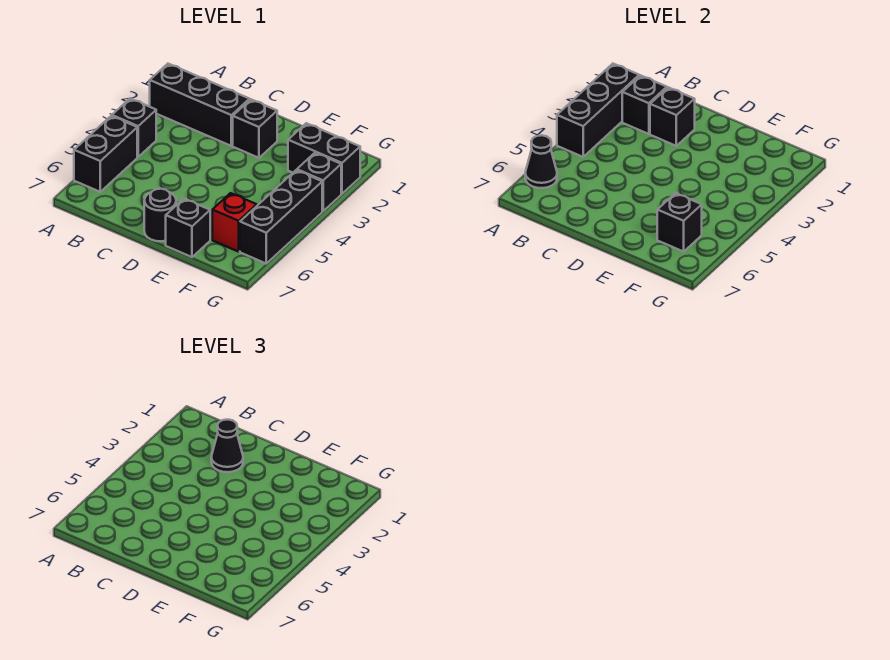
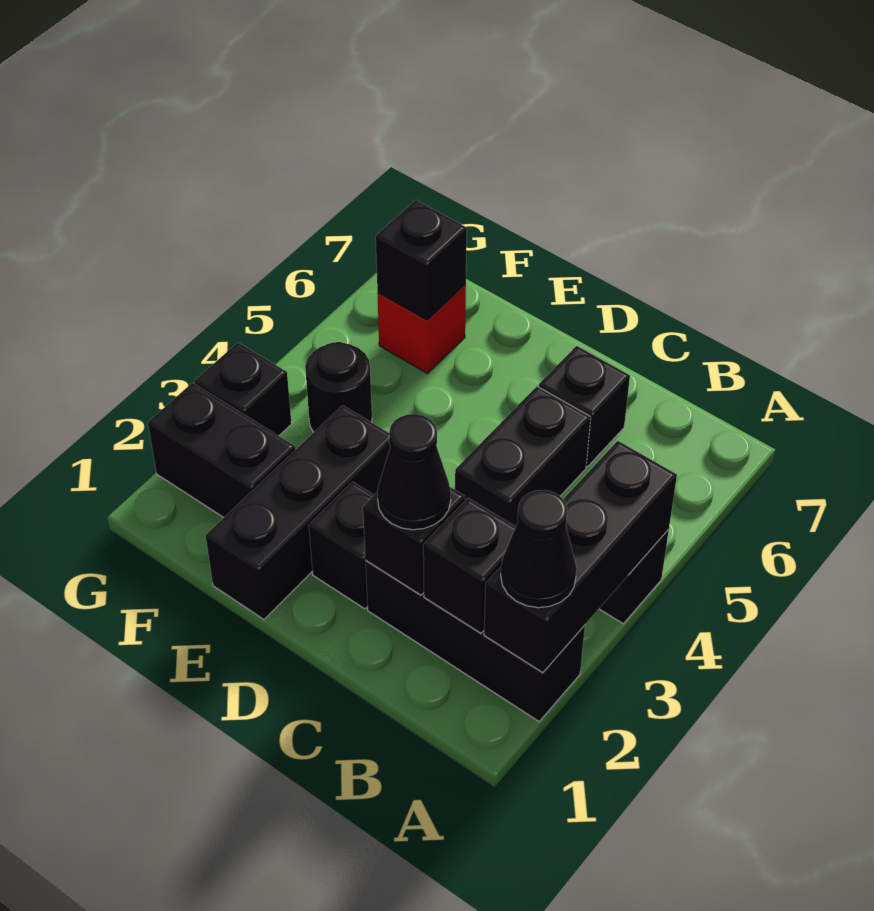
black brick A5:A6 level 1 -> black brick C4:C5 level 1
black cone A6 level 2 -> black cone A2 level 3
black round brick D7 level 1 -> black round brick F4 level 1
black brick E7 level 1 -> black brick C6 level 1
black brick G4:G6 level 1 -> black brick E1:E3 level 1

